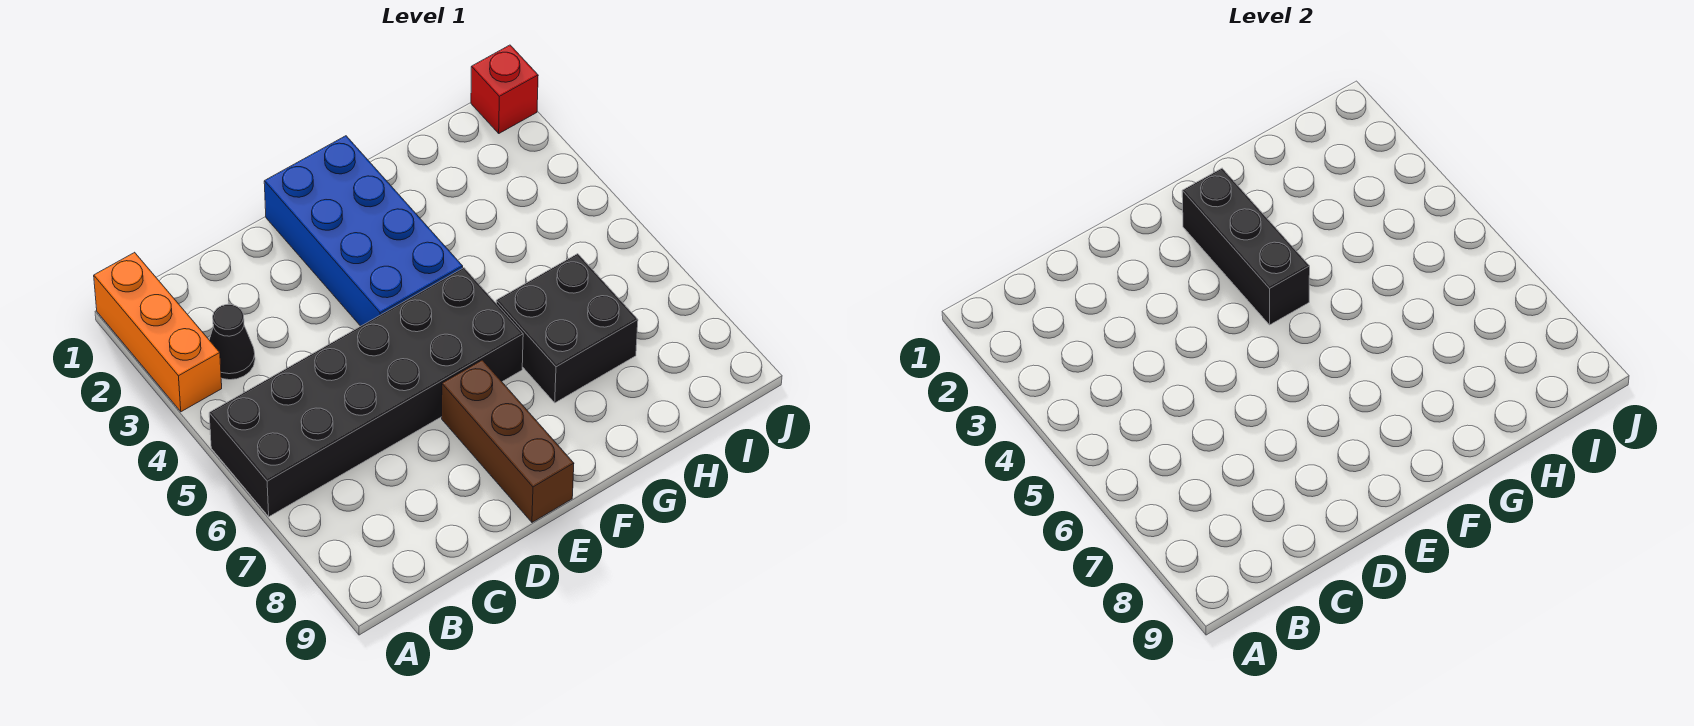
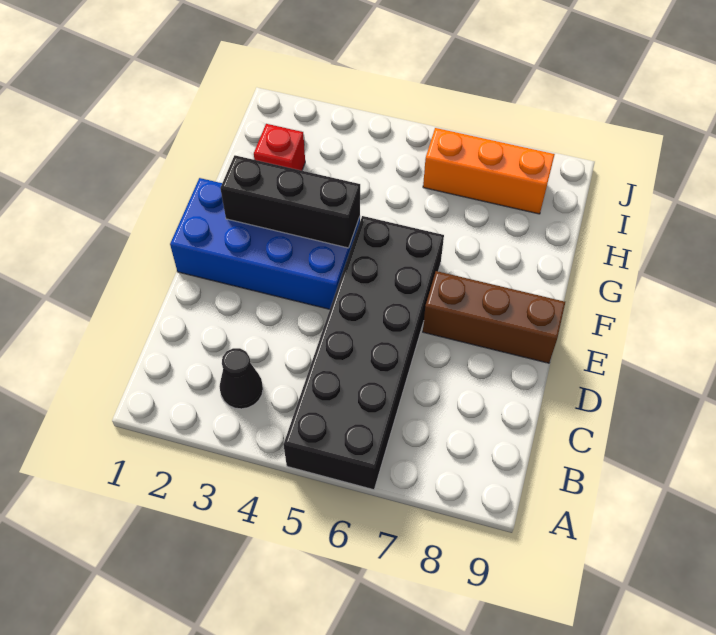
orange brick A1:A3 level 1 -> orange brick I6:I8 level 1
black brick G6:H7 level 1 -> none
red brick J1 level 1 -> red brick H2 level 1

